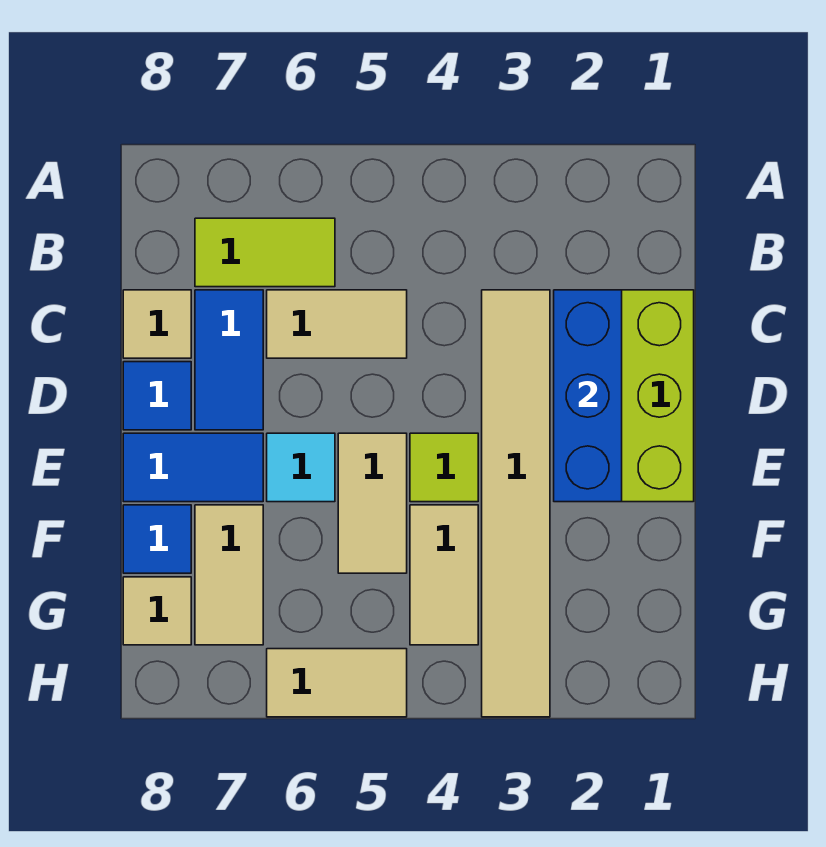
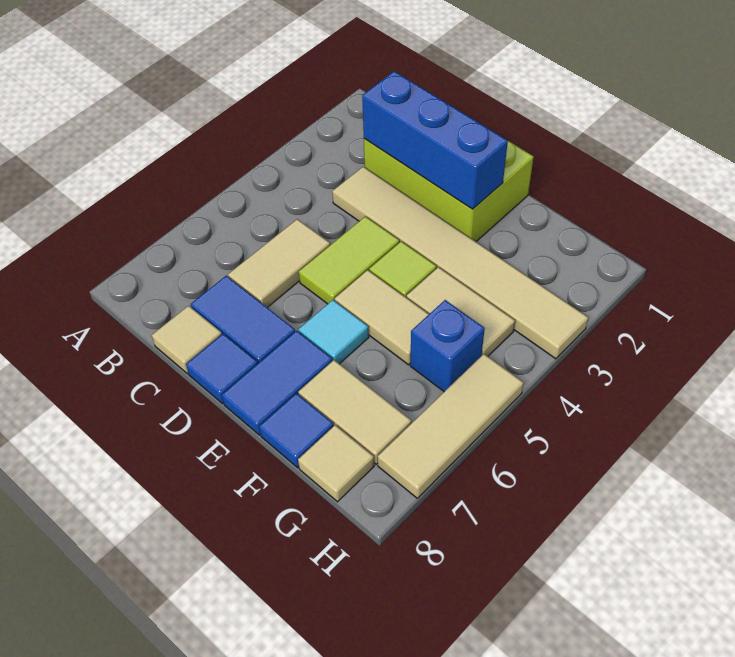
lime tile B6:B7 level 1 -> lime tile D4:D5 level 1
none -> blue brick G5 level 1
tan tile H5:H6 level 1 -> tan tile H5:H7 level 1

